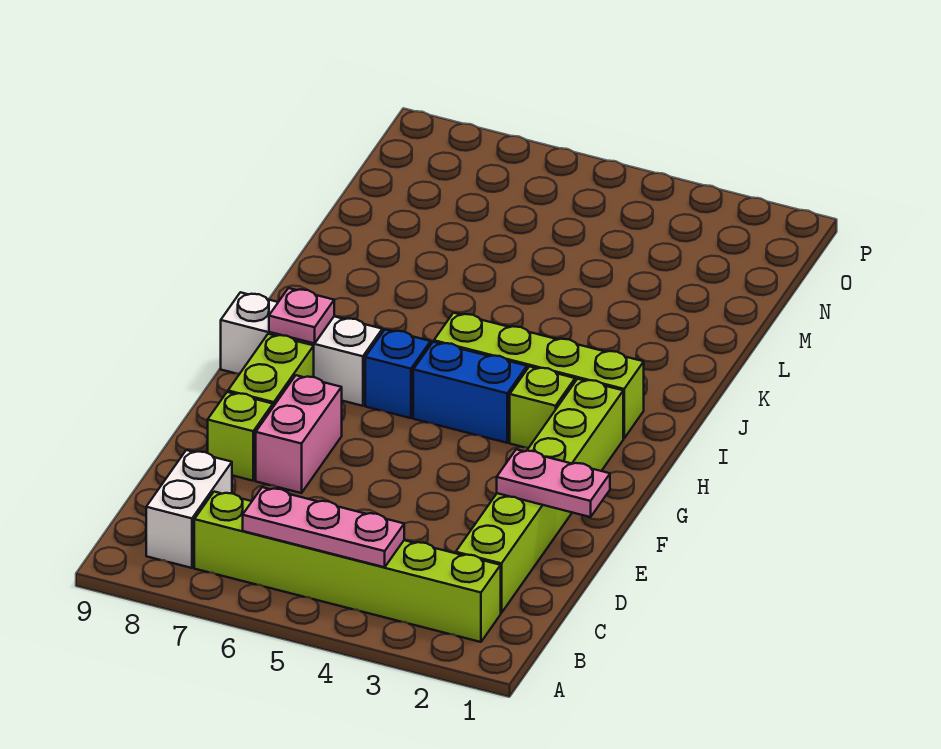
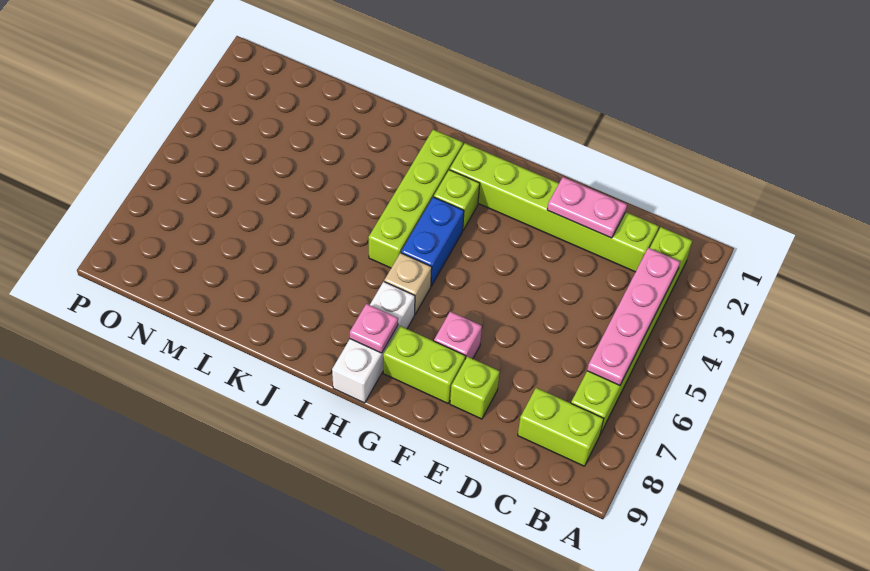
pink plate B4:B6 level 2 -> pink plate B3:B6 level 2
white brick B8:C8 level 1 -> lime brick B8:C8 level 1
pink plate E1:E2 level 2 -> pink plate D2:E2 level 2
pink brick E7:F7 level 1 -> pink brick F7 level 1
blue brick H6 level 1 -> tan brick H6 level 1

